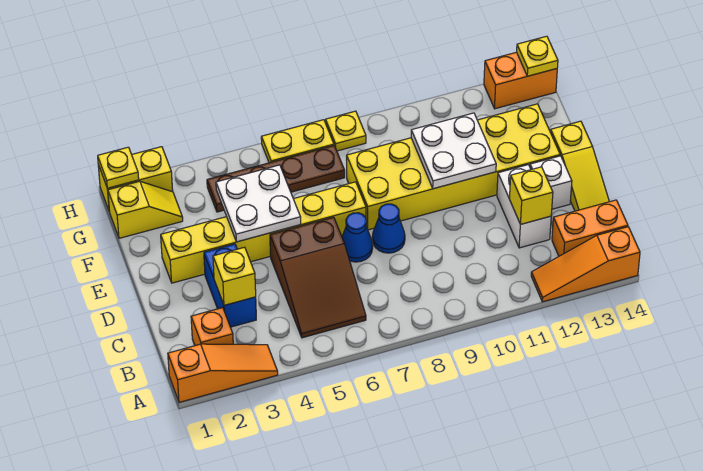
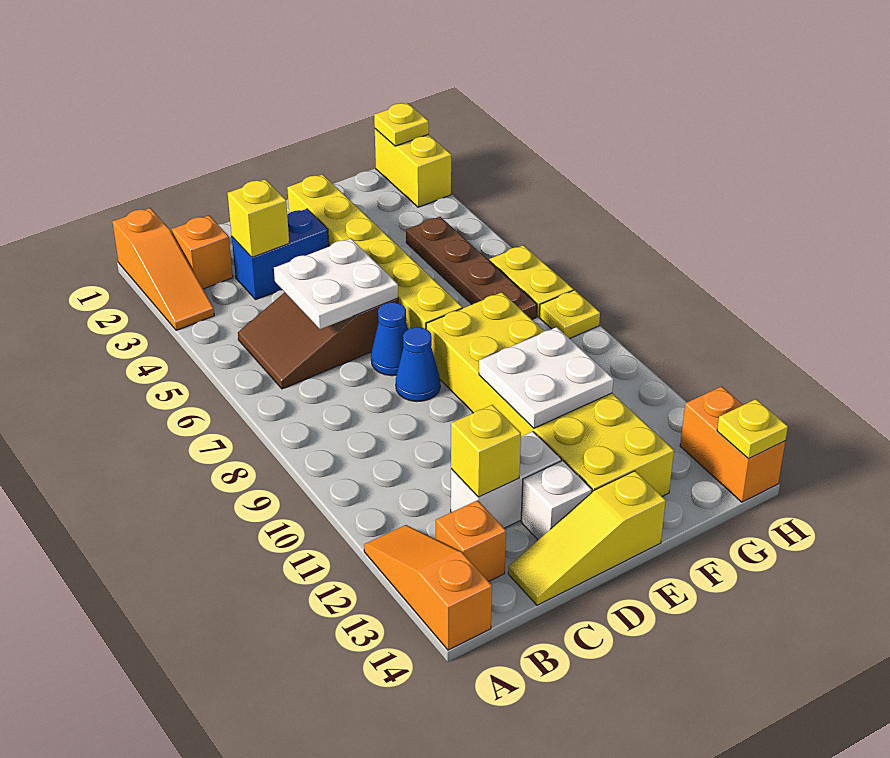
orange brick B13:B14 level 1 -> orange brick B13 level 1
white plate E4:F5 level 2 -> white plate C5:D6 level 2
yellow slope G1:G2 level 1 top 1 -> none

